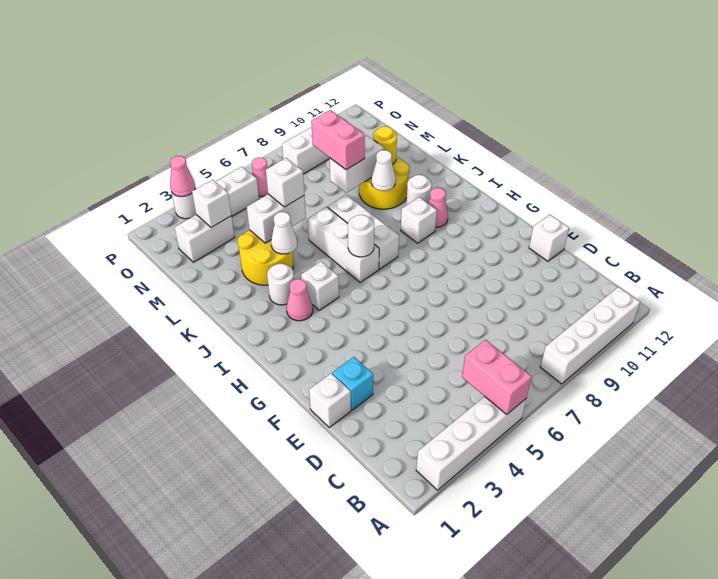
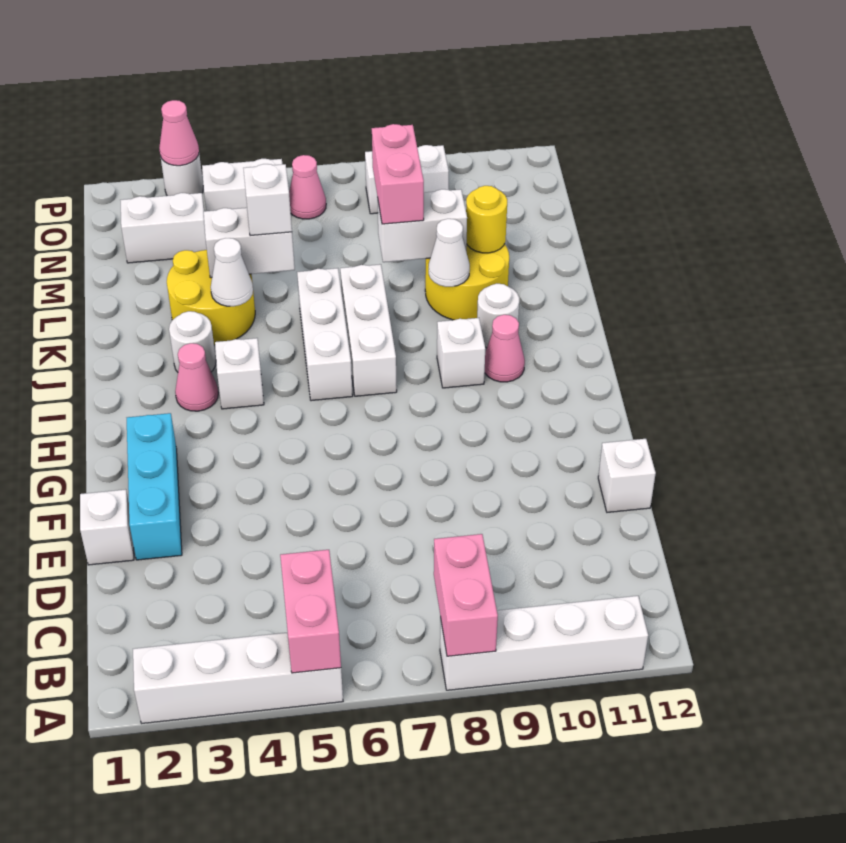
none -> pink brick A8:B8 level 2
cyan brick E2 level 1 -> cyan brick E2:G2 level 1
white round brick I6 level 2 -> none
white brick N3 level 2 -> none

